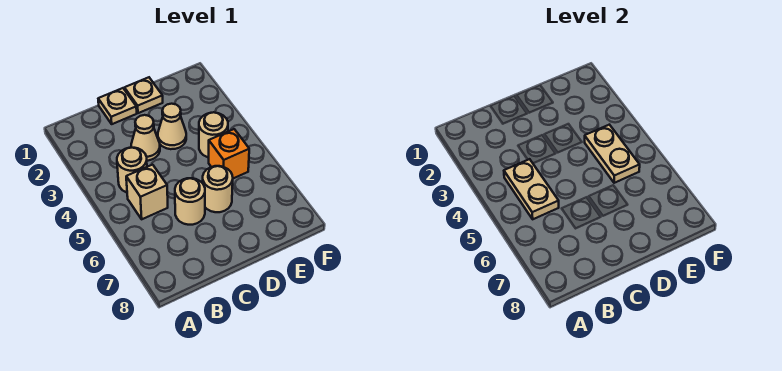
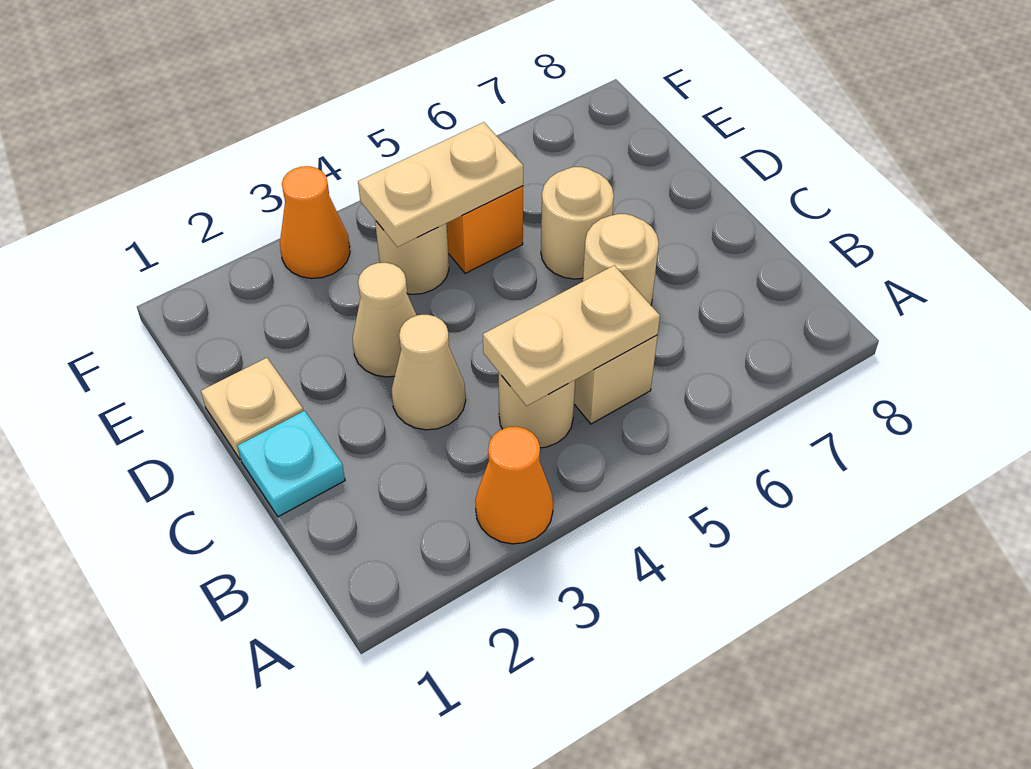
none -> orange cone A3 level 1
tan plate C1 level 1 -> cyan plate C1 level 1
none -> orange cone F3 level 1

